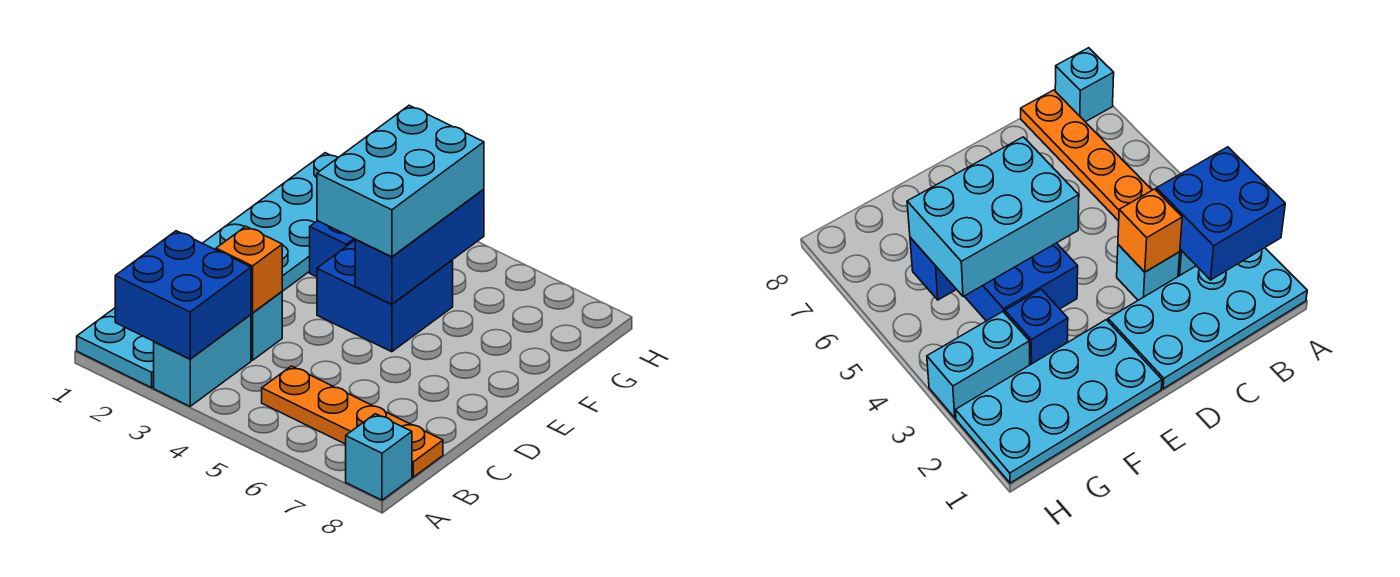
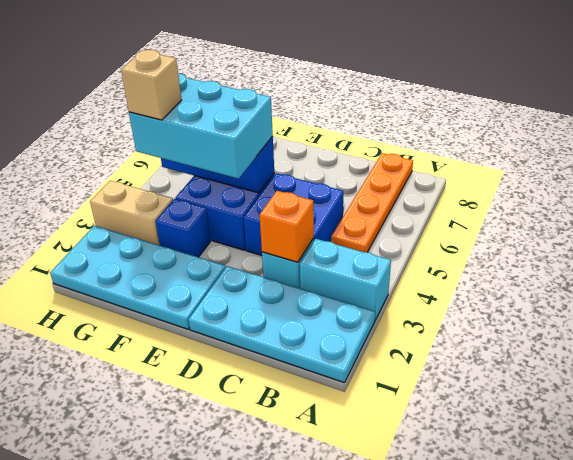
blue brick A2:B3 level 2 -> blue brick C4:D5 level 1
cyan brick A8 level 1 -> none
cyan brick G3:H3 level 1 -> tan brick G3:H3 level 1
none -> tan brick G4 level 4

